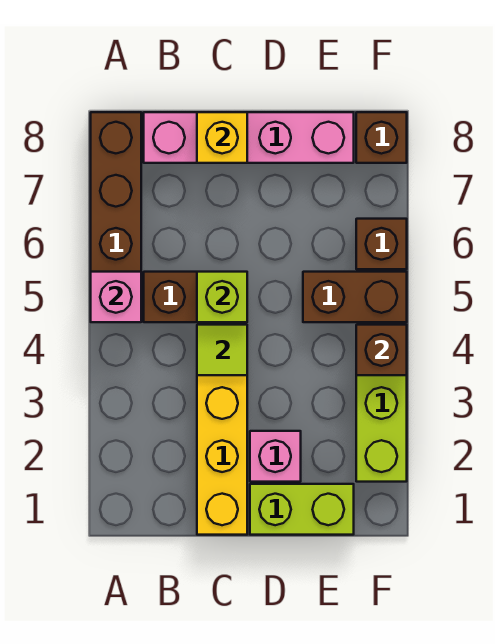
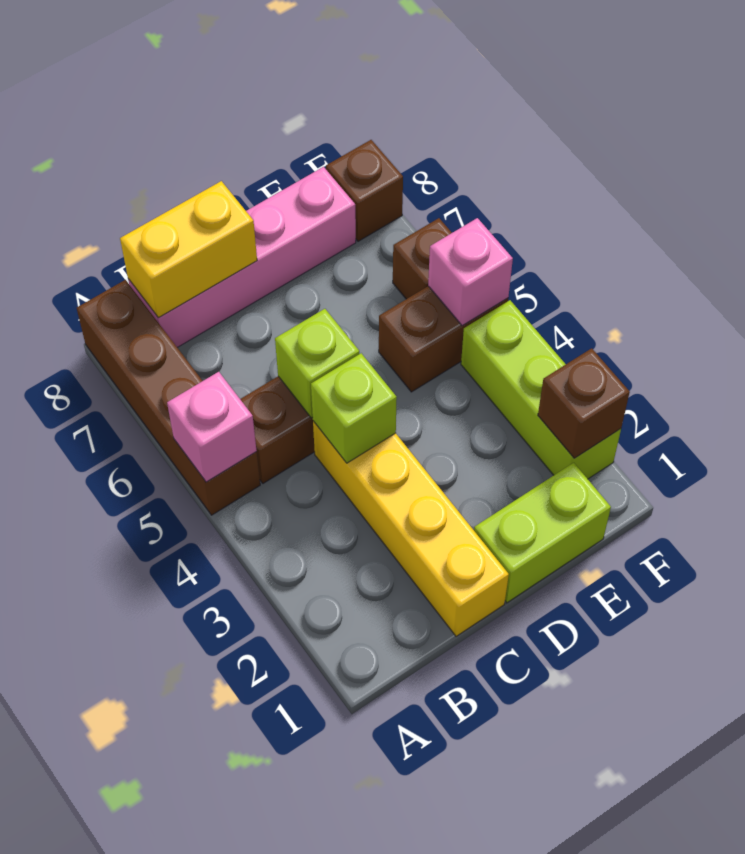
lime tile C4 level 2 -> lime brick C4 level 2
yellow brick C8 level 2 -> yellow brick B8:C8 level 2
pink brick D2 level 1 -> pink brick F5 level 2
brown brick F4 level 2 -> brown brick F2 level 2

